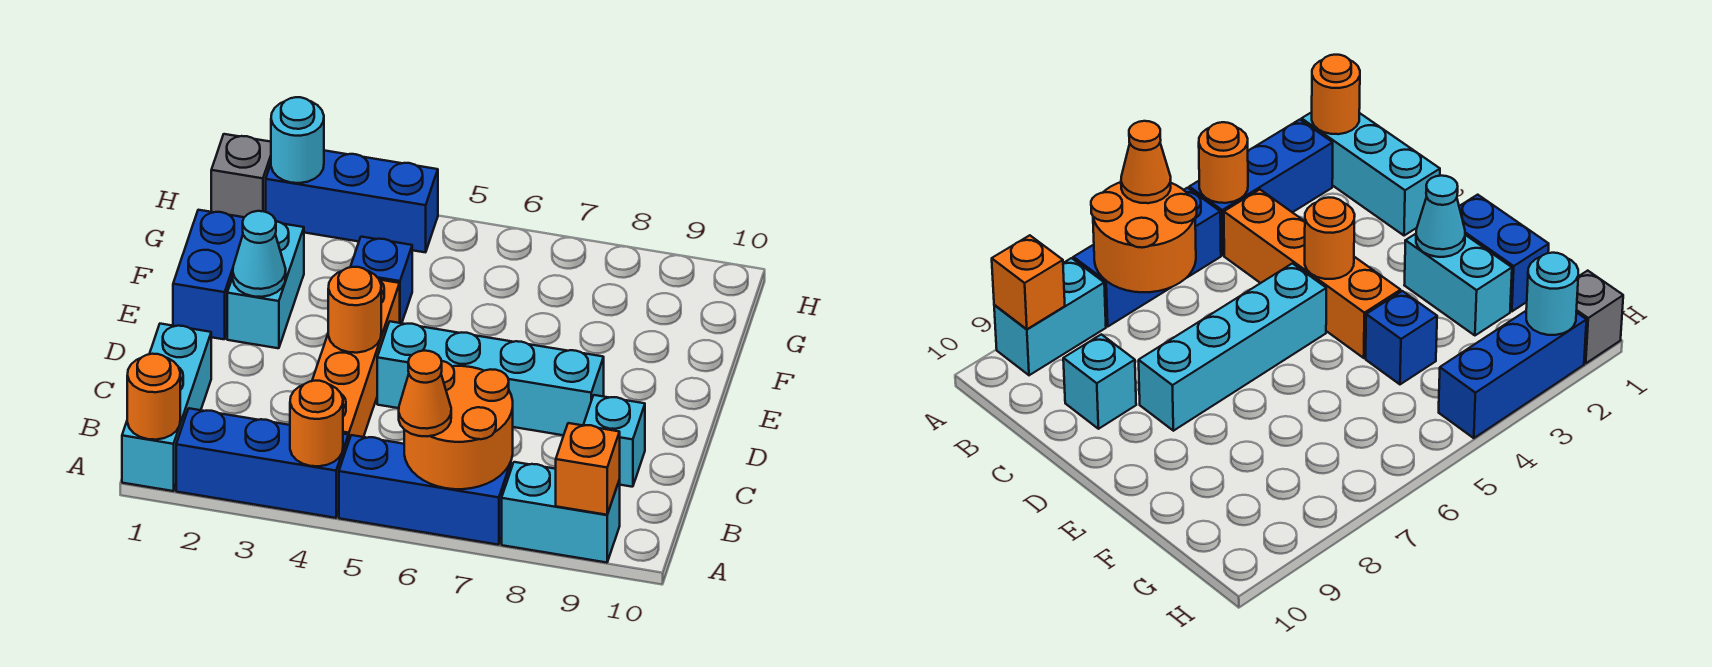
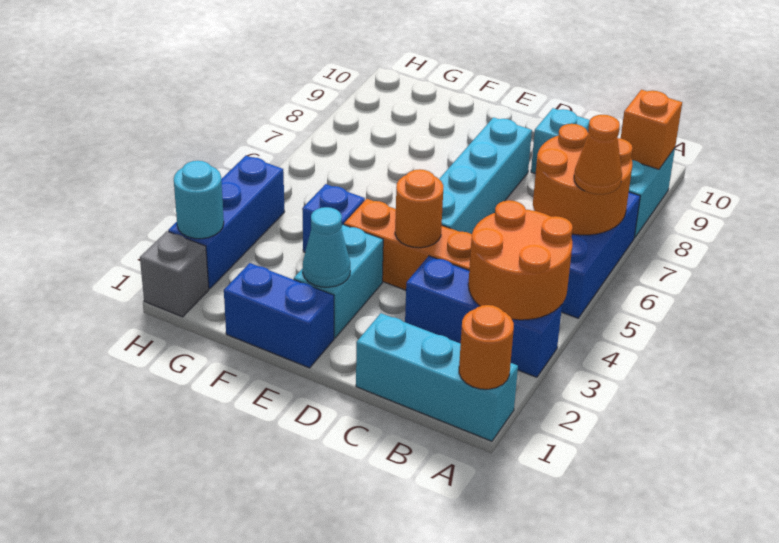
blue brick A2:A4 level 1 -> blue brick A3:C3 level 1
orange round brick A4 level 2 -> orange round brick A3:B4 level 2
cyan brick E2:F2 level 1 -> cyan brick E2:E3 level 1

